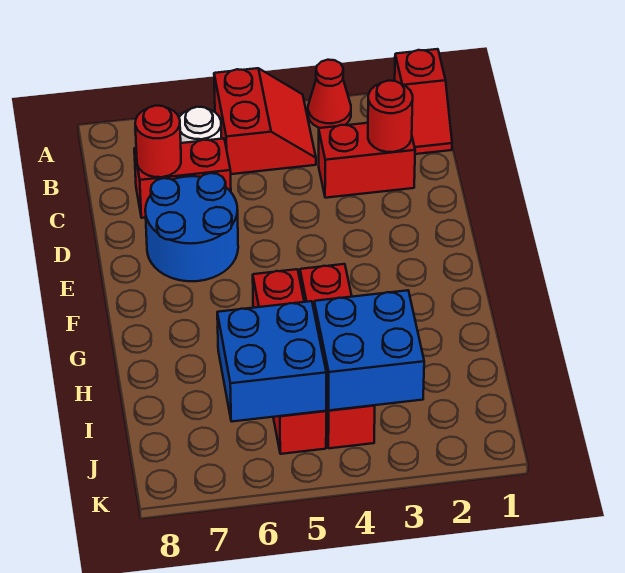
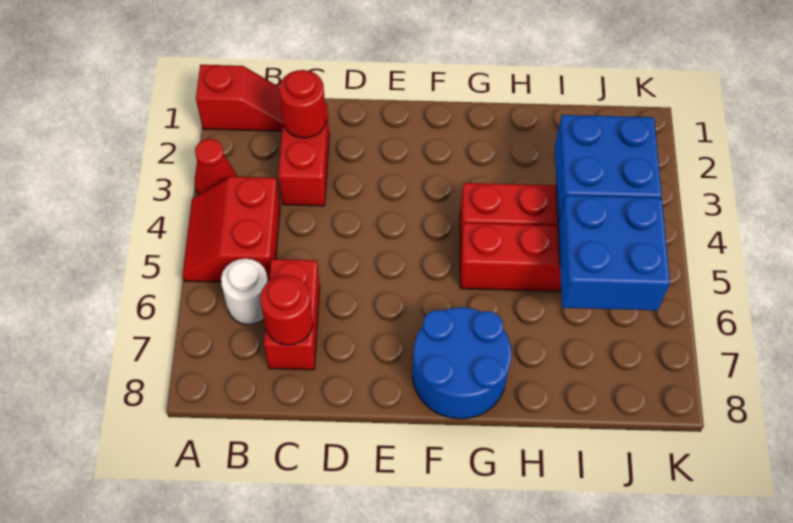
red slope A4:B5 level 1 top 5 -> red slope A4:B5 level 1 top B
blue round brick D6:E7 level 1 -> blue round brick F7:G8 level 1

